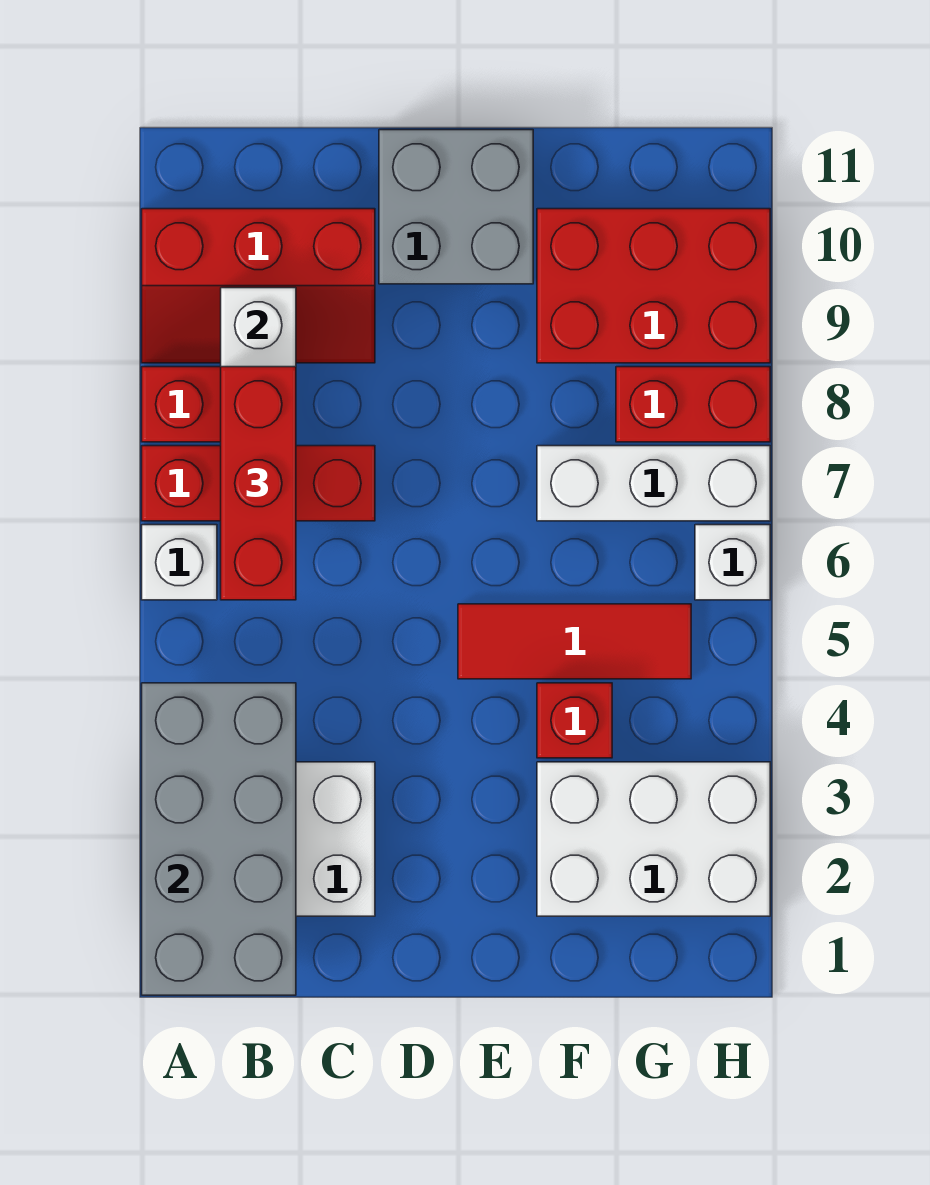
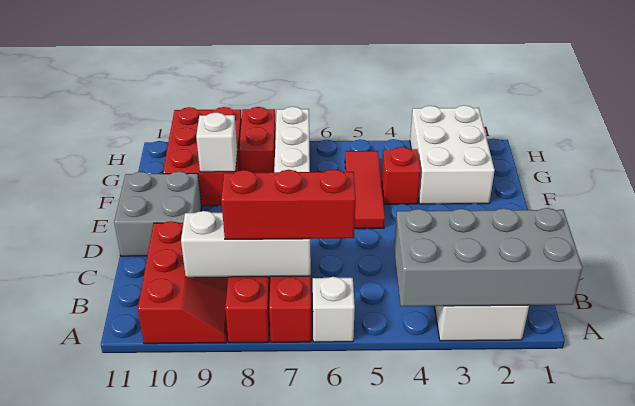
white brick H6 level 1 -> white brick F9 level 2

